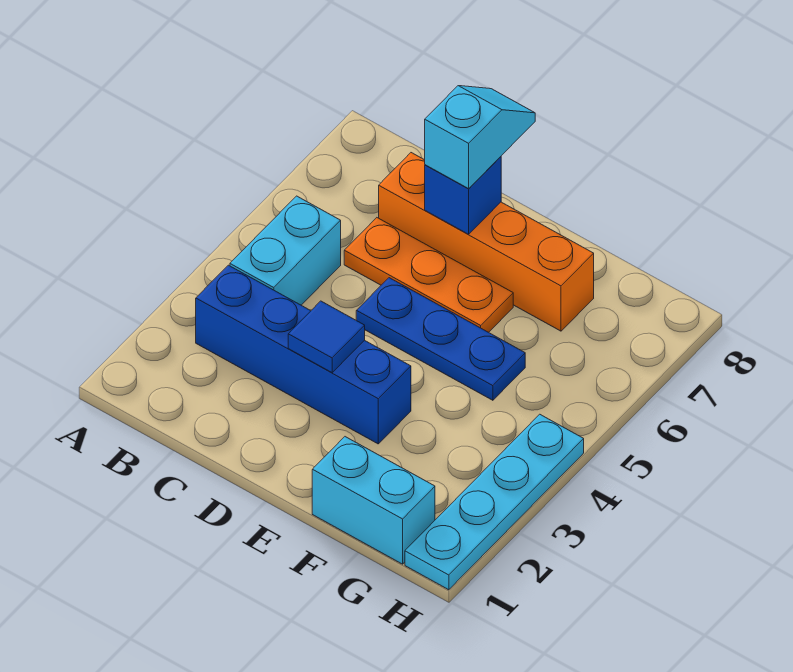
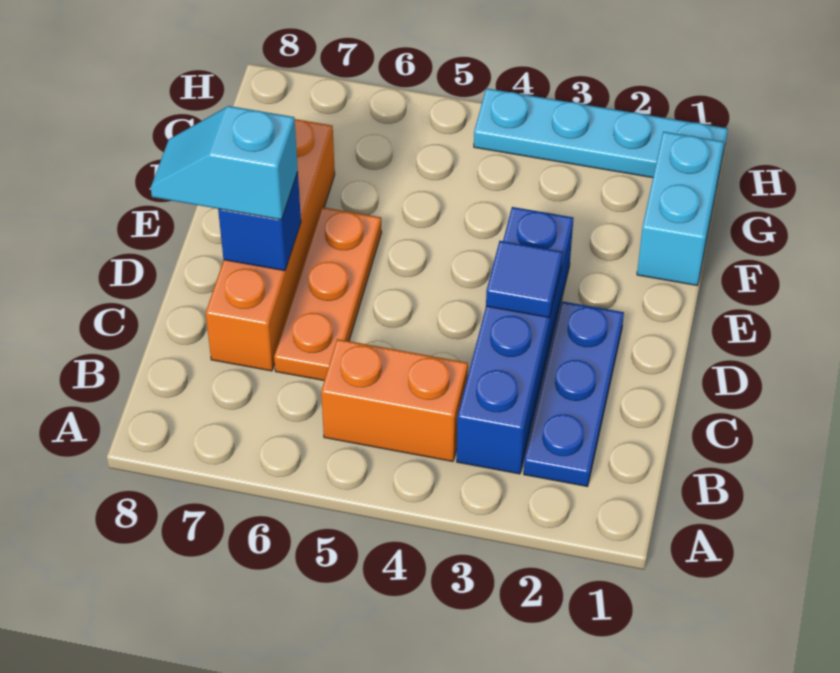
cyan brick B4:B5 level 1 -> orange brick B4:B5 level 1
blue plate D5:F5 level 1 -> blue plate B2:D2 level 1

